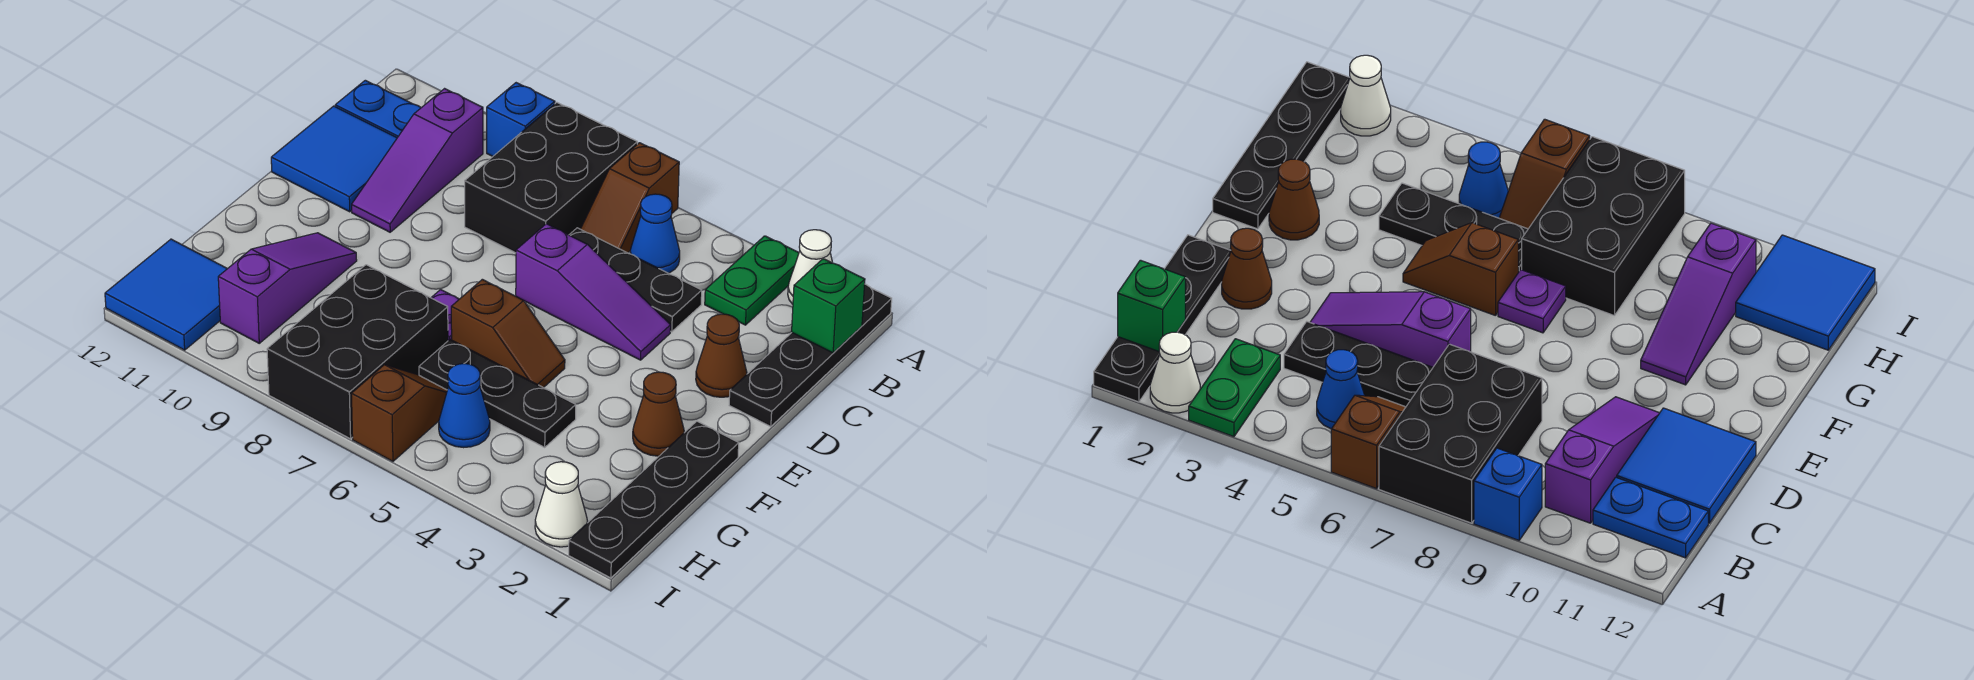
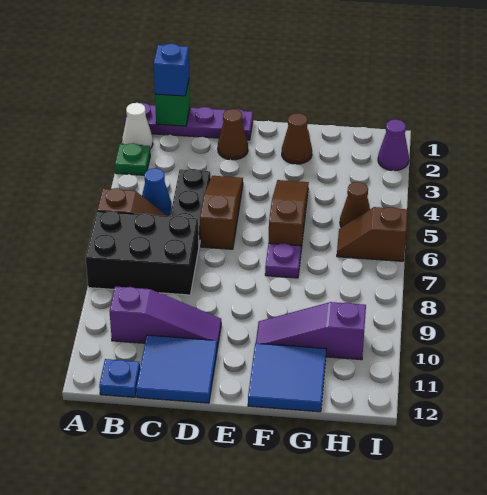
black plate A1:D1 level 1 -> purple plate A1:D1 level 1
green plate A3:B3 level 1 -> green plate A3 level 1
blue brick A9 level 1 -> blue brick B1 level 3
blue plate B11:B12 level 1 -> blue plate B12 level 1
purple slope D4:D6 level 1 top 6 -> brown slope D4:D6 level 1 top 6
black plate F1:I1 level 1 -> none
brown slope F5:F6 level 1 top 6 -> brown slope F4:F6 level 1 top 6
black plate G4:G6 level 1 -> none
black brick G7:I8 level 1 -> none
blue cone H5 level 1 -> brown cone H5 level 1
blue tile H11:I12 level 1 -> blue tile F11:G12 level 1
white cone I2 level 1 -> purple cone I2 level 1

